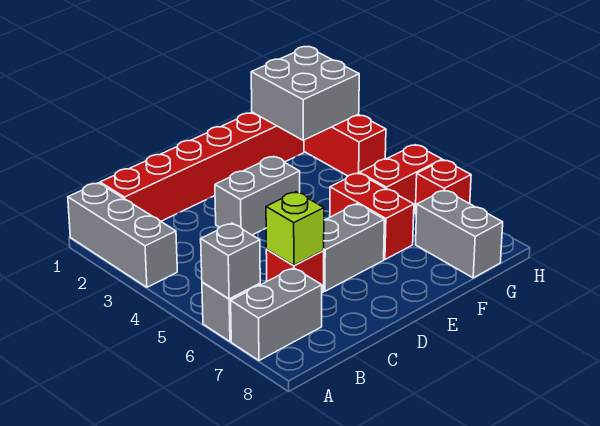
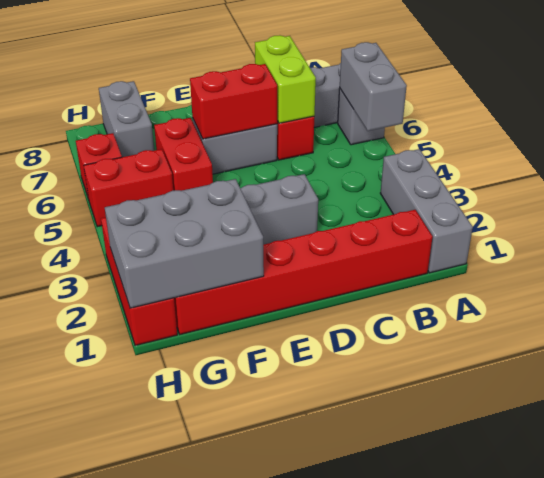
grey brick A6 level 2 -> grey brick A5:A6 level 2
lime brick C6 level 2 -> lime brick C6:C7 level 2
none -> red brick D6:E6 level 2
grey brick G1:H2 level 2 -> grey brick F1:H2 level 2

